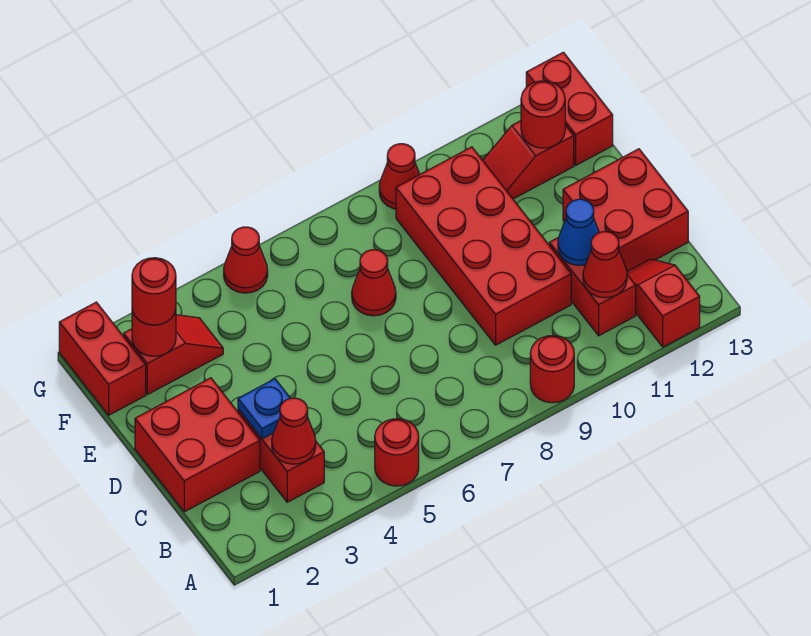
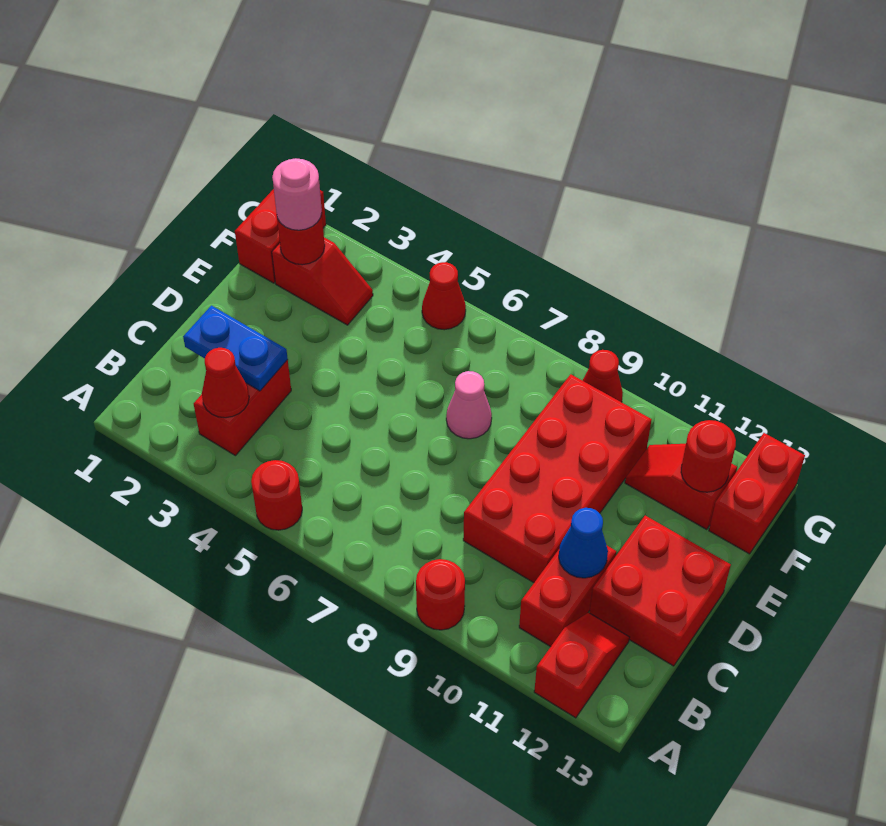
red cone B11 level 2 -> none
red brick C1:D2 level 1 -> none
blue plate C3 level 2 -> blue plate C2:C3 level 2
red cone E7 level 1 -> pink cone E7 level 1
red round brick F2 level 3 -> pink round brick F2 level 3

